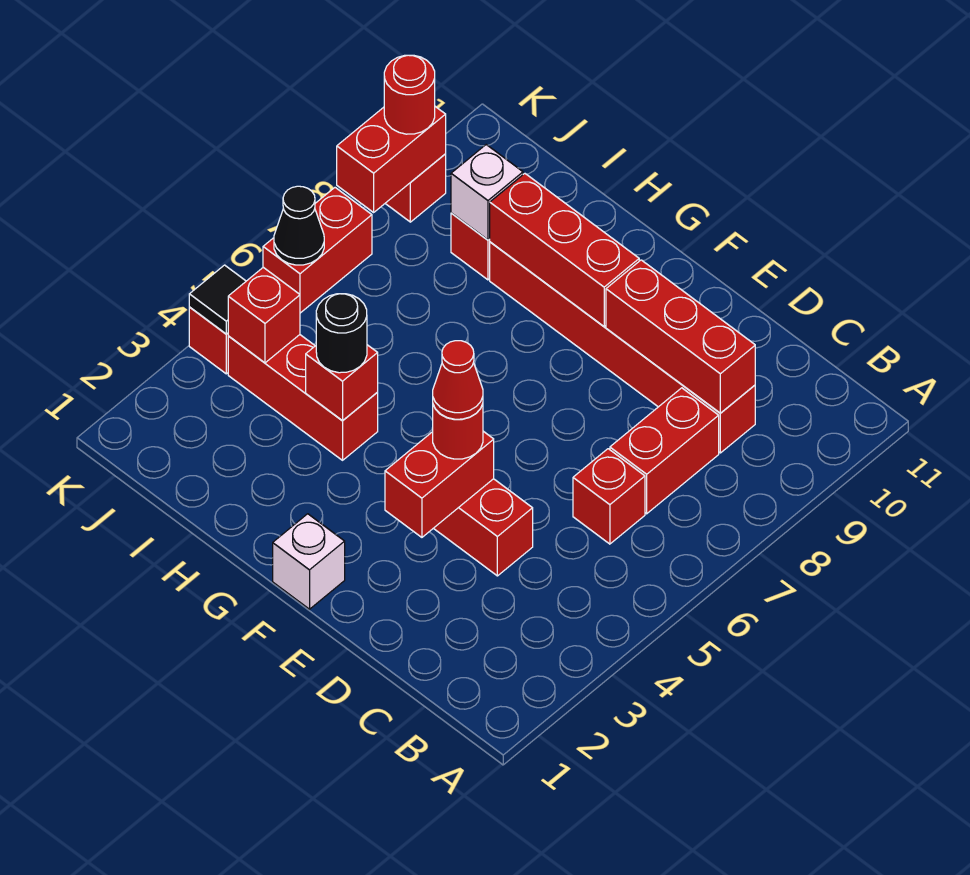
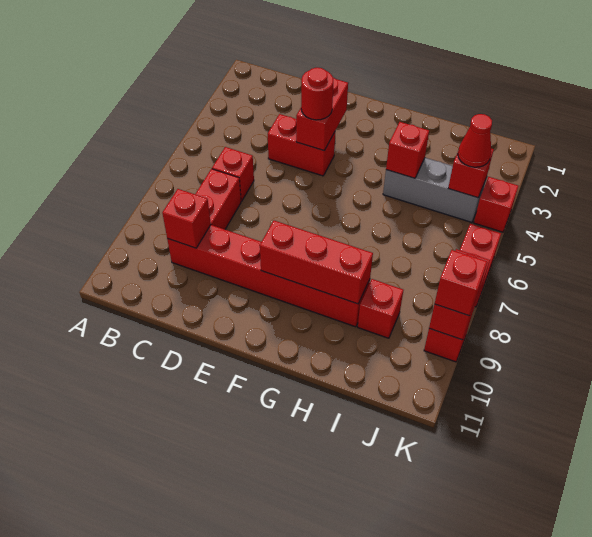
red brick C9:E9 level 2 -> red brick C9 level 2
red cone E4 level 4 -> red cone J4 level 3
white brick F1 level 1 -> none
red brick H4:J4 level 1 -> grey brick H4:J4 level 1
black round brick H4 level 3 -> none
white brick I9 level 2 -> none
black tile K4 level 2 -> none
black cone K6 level 2 -> none
red round brick K9 level 3 -> red brick K9 level 3

